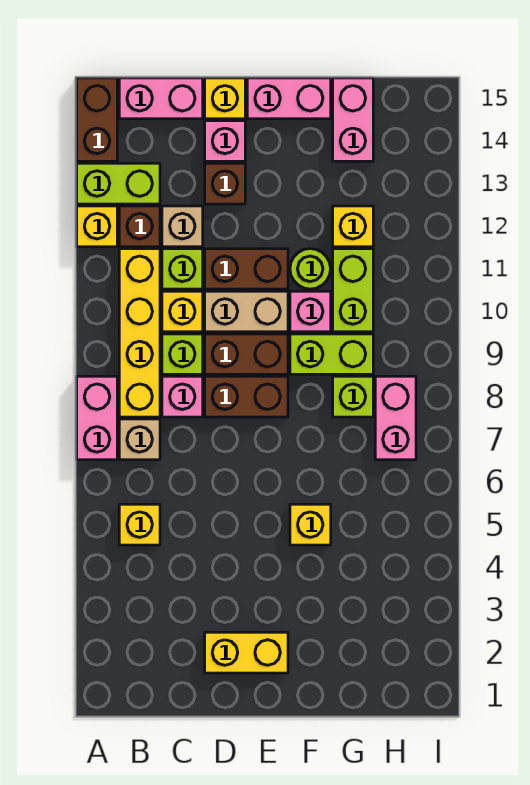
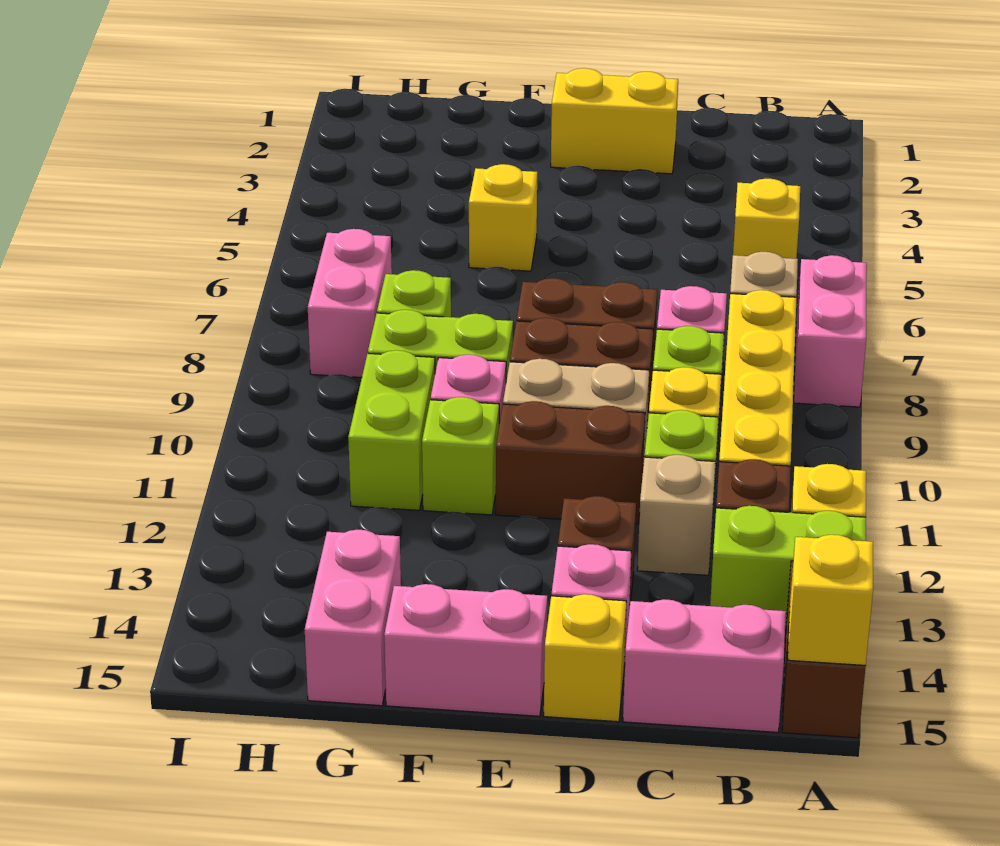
lime round brick F11 level 1 -> lime brick F11 level 1
yellow brick G12 level 1 -> yellow brick A15 level 2

